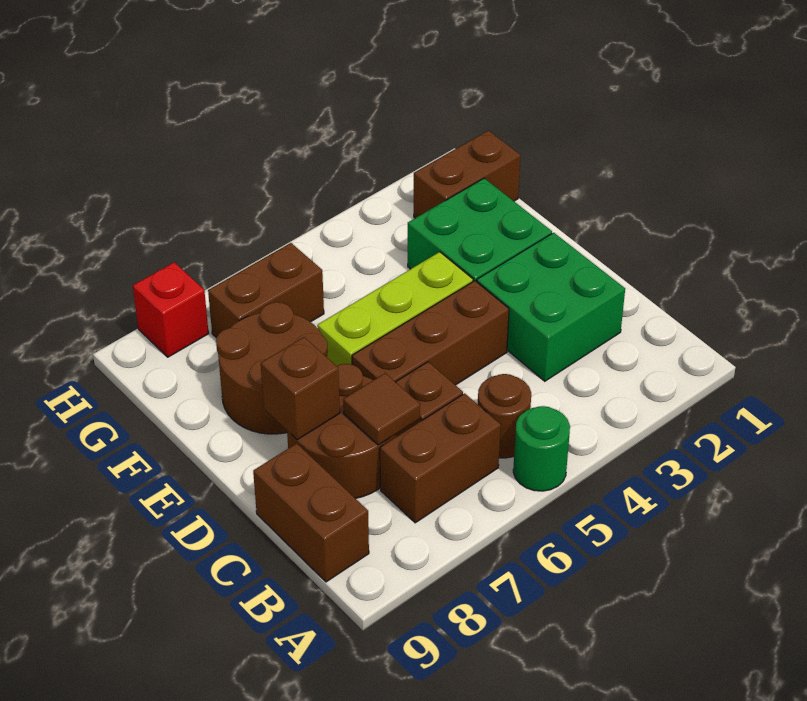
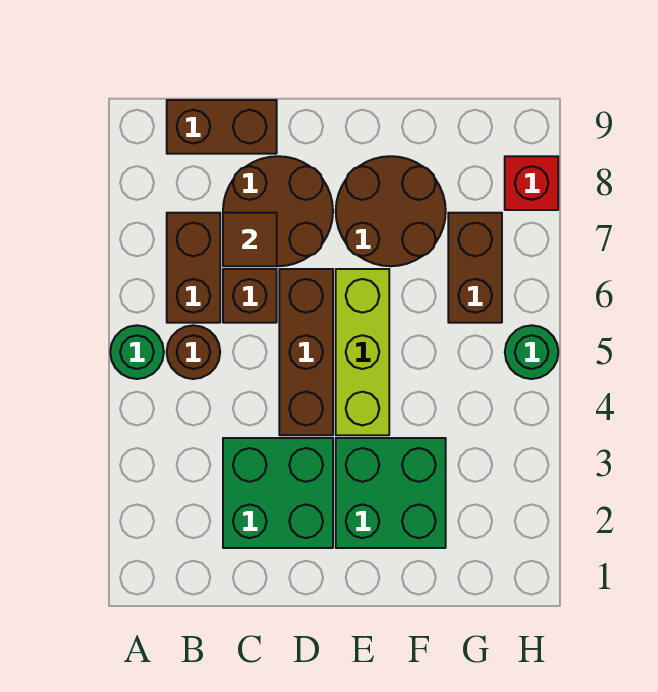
brown brick D8 level 2 -> none
brown brick G1:G2 level 1 -> none
none -> green round brick H5 level 1

